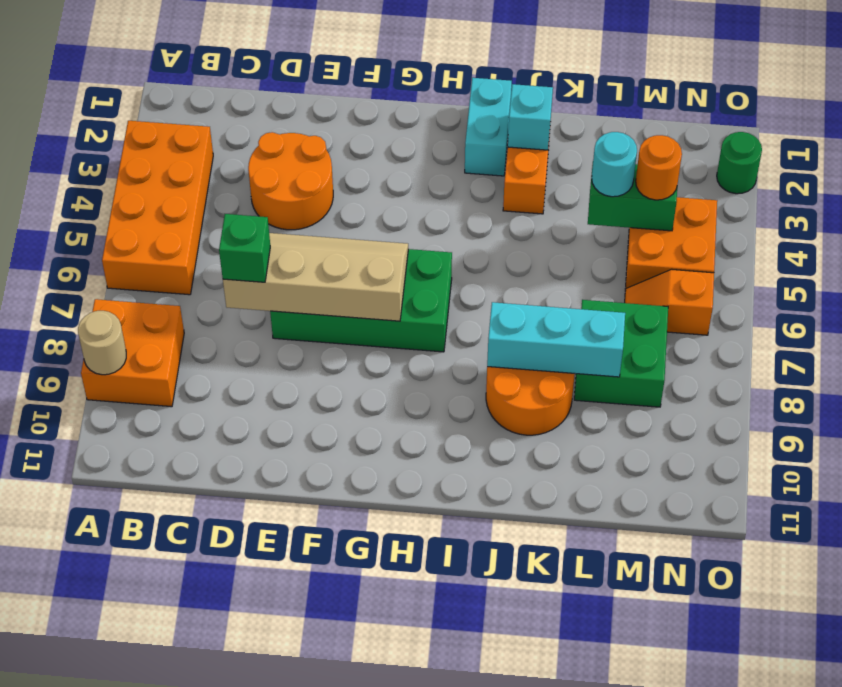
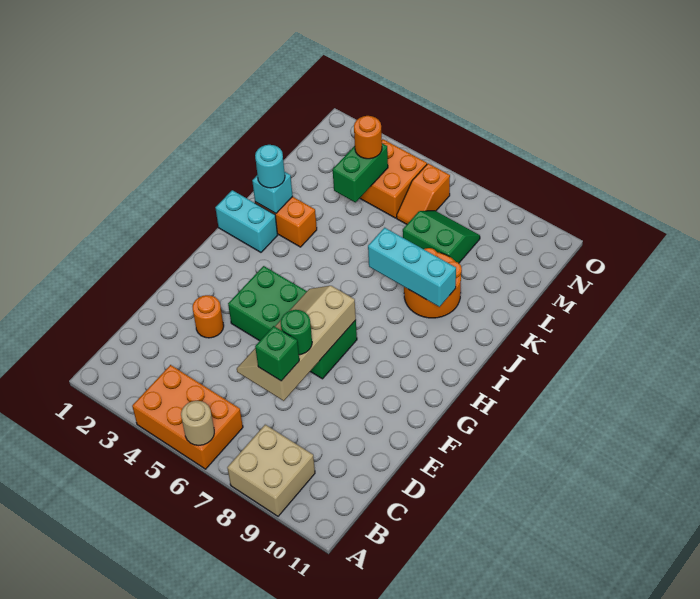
orange brick A3:B6 level 1 -> orange brick A4:B6 level 1
orange brick A8:B9 level 1 -> tan brick A8:B9 level 1
tan round brick A9 level 2 -> tan round brick A6 level 2
orange round brick D3:E4 level 1 -> orange round brick E3 level 1
green brick E6:H7 level 1 -> green brick F4:G7 level 1
cyan brick J8:L8 level 2 -> cyan brick J7:J9 level 2
cyan round brick L4 level 3 -> cyan round brick J2 level 3
green brick L7:M8 level 1 -> green slope L7:M8 level 1 top L
green round brick O2 level 1 -> green round brick E7 level 3

